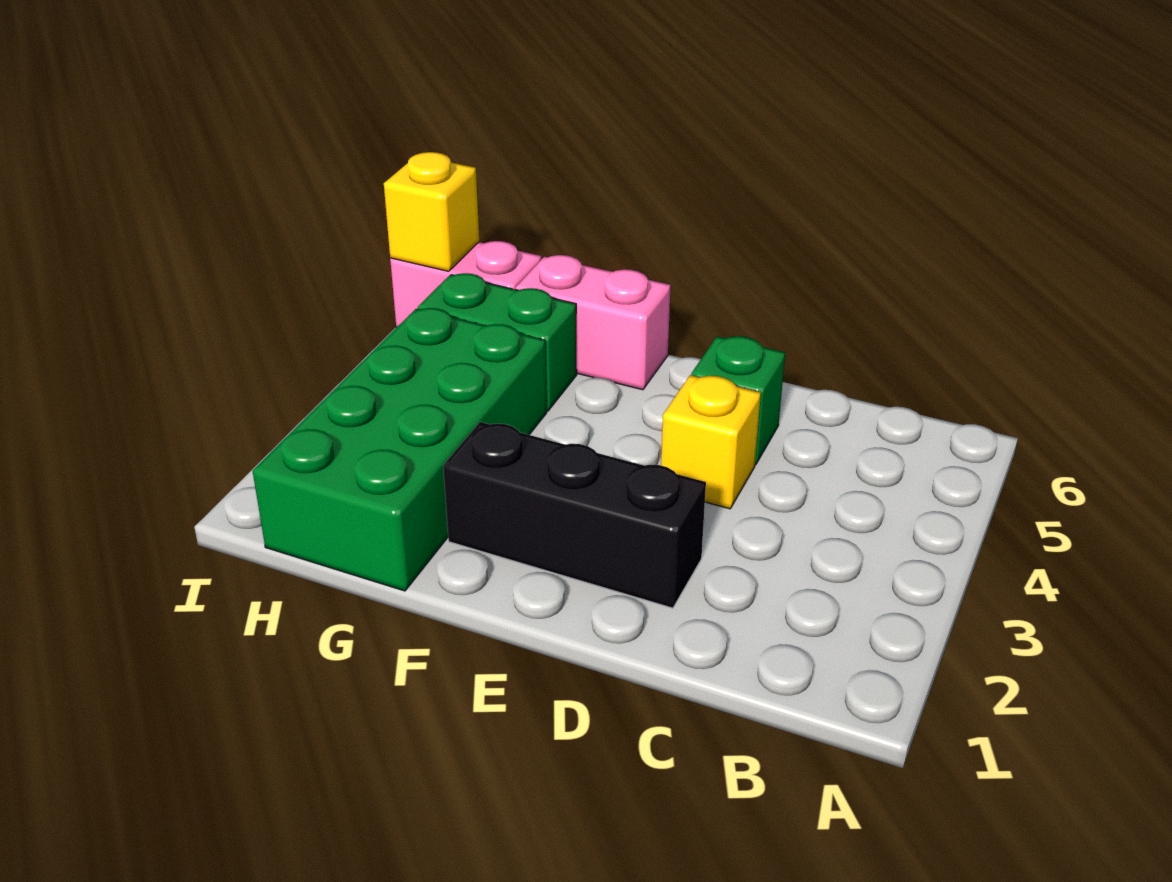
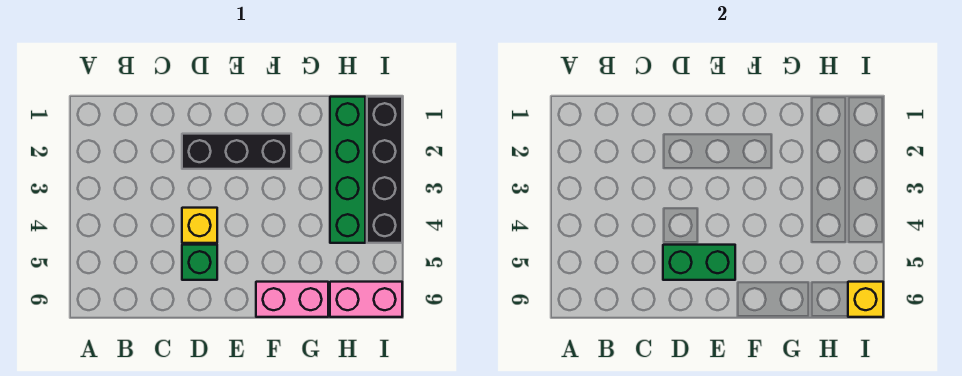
green brick G1:H4 level 1 -> green brick H1:H4 level 1
green brick G5:H5 level 1 -> green brick D5:E5 level 2
none -> black brick I1:I4 level 1

